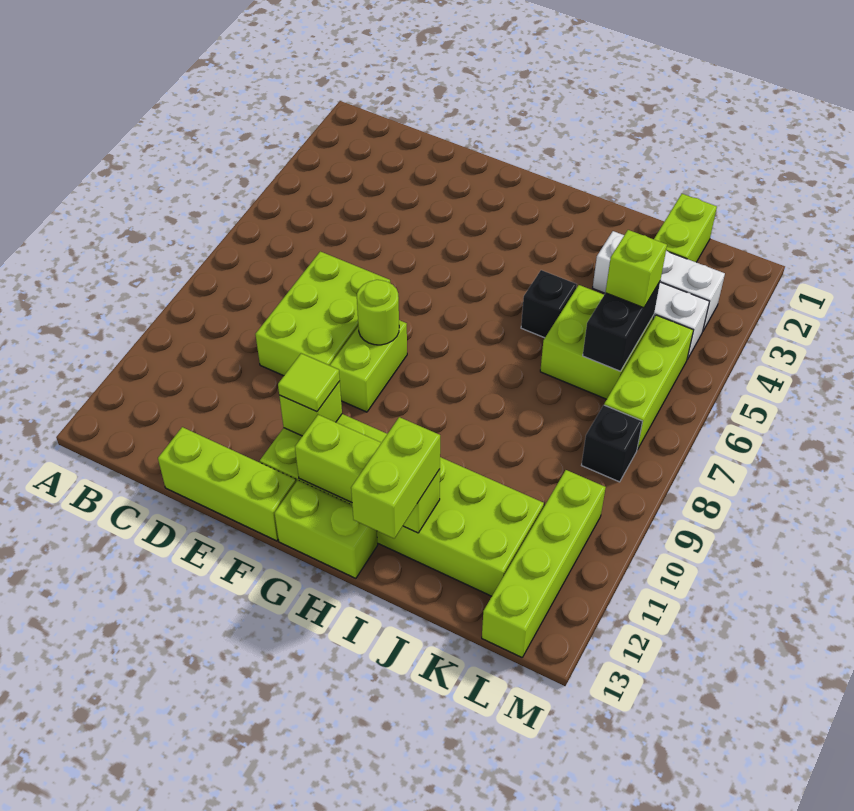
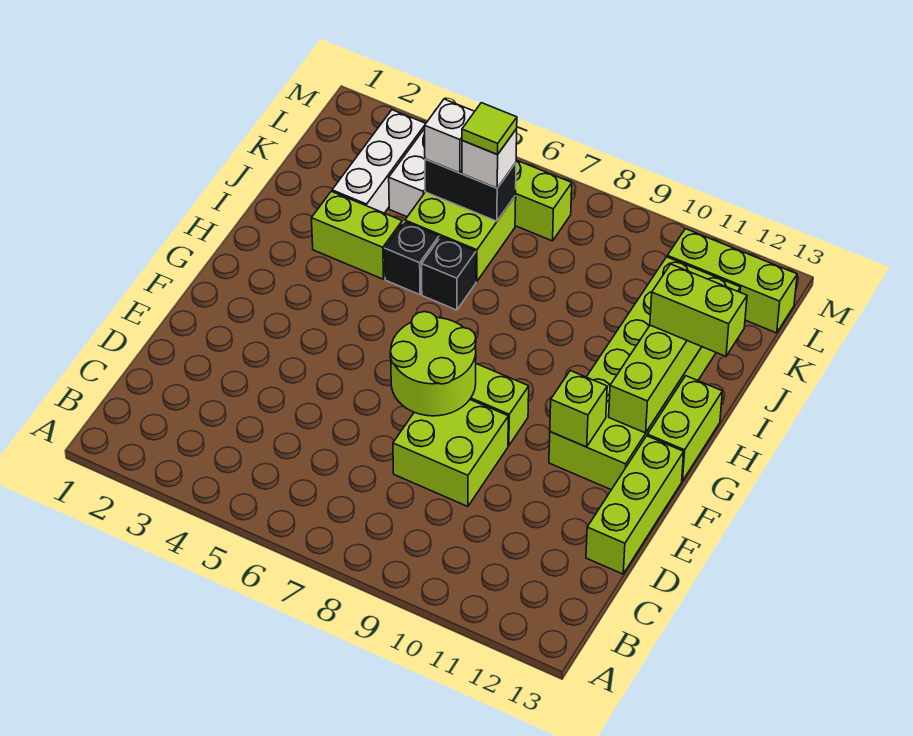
lime brick D7:E9 level 1 -> lime brick D8:E9 level 1
lime round brick F8 level 2 -> lime round brick E7:F8 level 2
lime tile F11 level 3 -> lime tile K6 level 4
lime brick K1:K2 level 1 -> lime brick I3:I4 level 1
lime brick K5 level 3 -> white brick K5 level 3
none -> white brick K6 level 3
black brick L8 level 1 -> black brick I6 level 1
lime brick L10:L13 level 1 -> lime brick L11:L13 level 1

